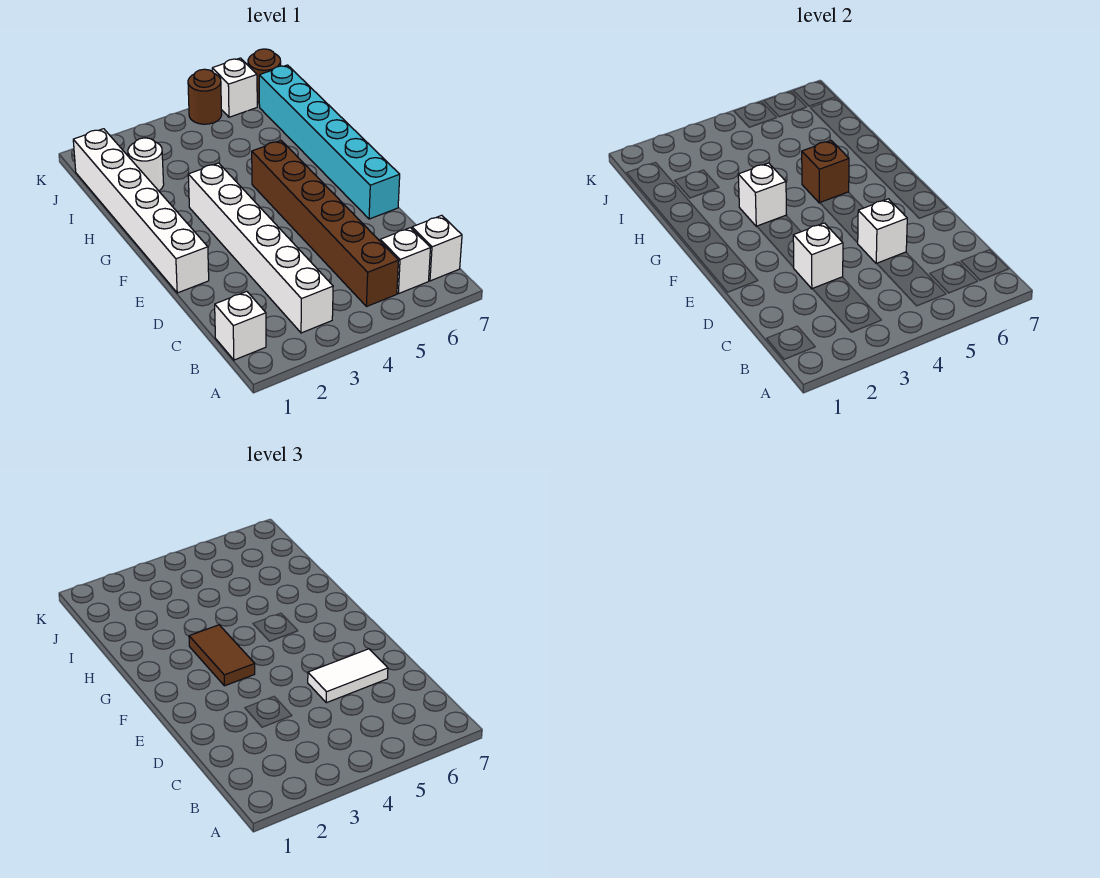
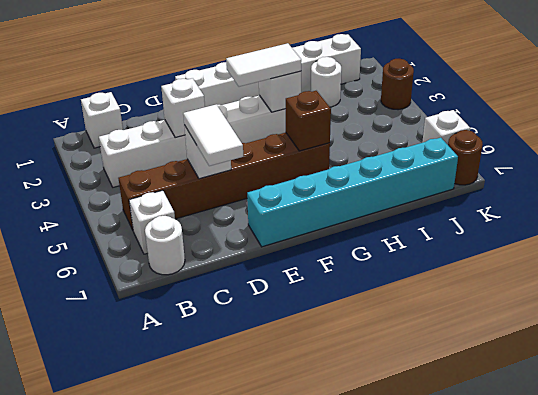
white brick B7 level 1 -> white round brick B7 level 1
brown tile F3:G3 level 3 -> white tile F3:G3 level 3
brown round brick K5 level 1 -> brown round brick K3 level 1

